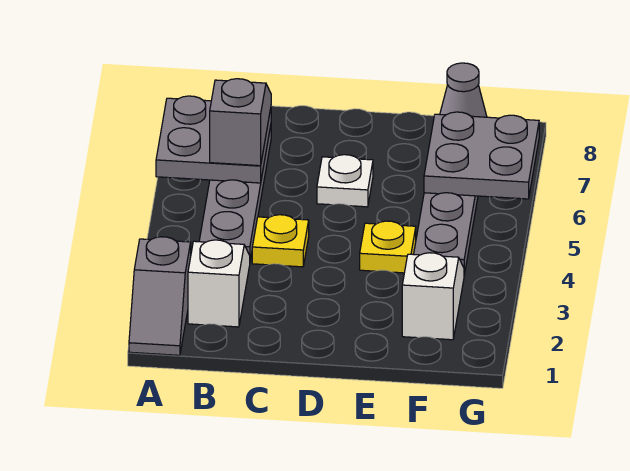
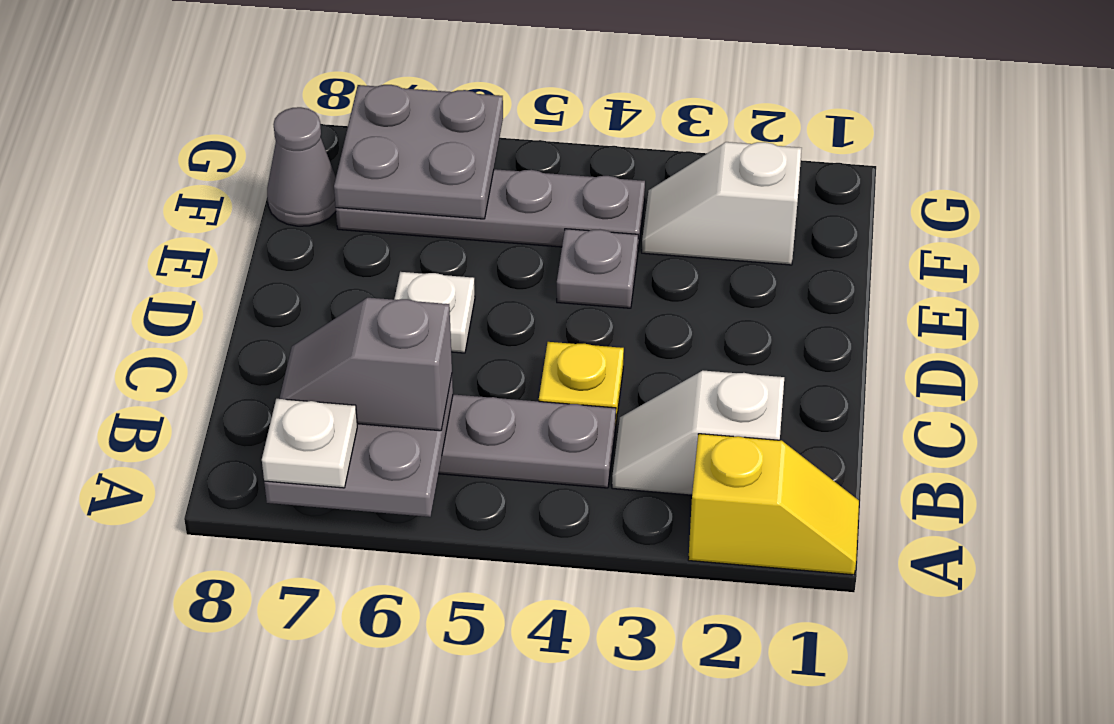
grey slope A1:A2 level 1 top 2 -> yellow slope A1:A2 level 1 top 2
none -> white plate A7 level 3
yellow plate E4 level 1 -> grey plate E4 level 1

